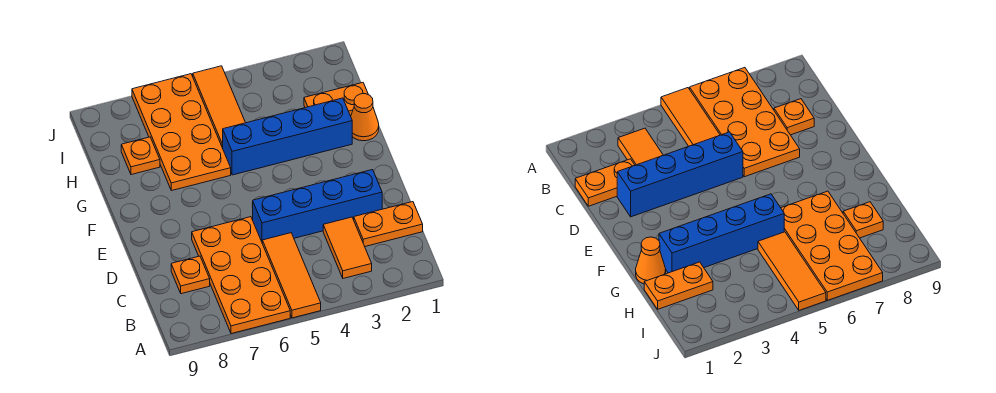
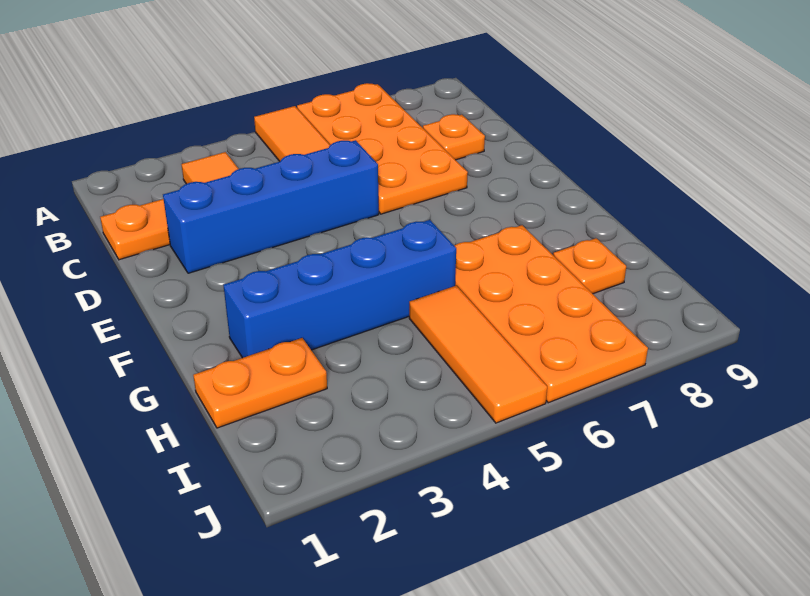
orange cone G1 level 1 -> none

